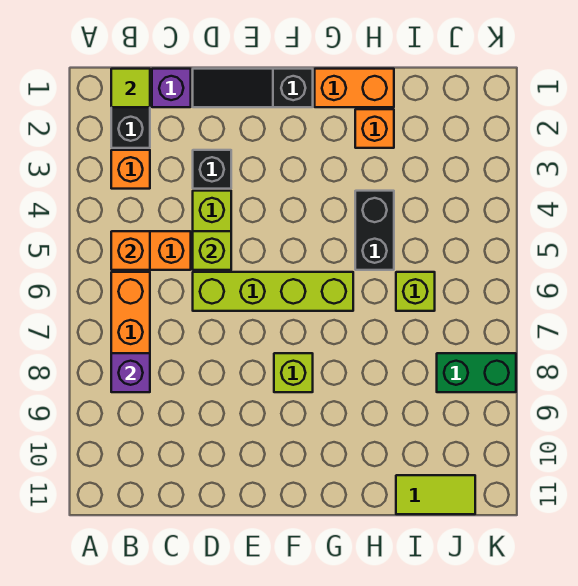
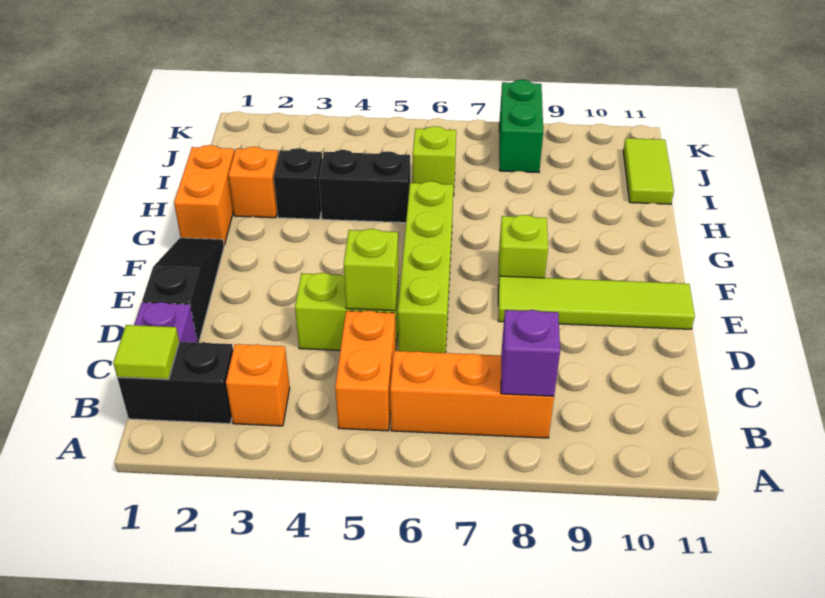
orange brick B5 level 2 -> none
black slope D1:F1 level 1 top F -> black slope D1:F1 level 1 top D
black brick D3 level 1 -> black brick H3 level 1
none -> lime tile E8:E11 level 1

